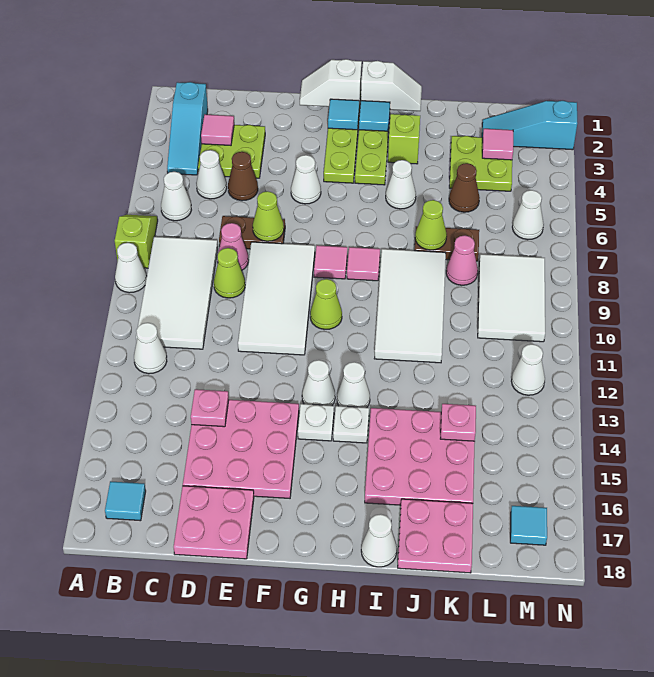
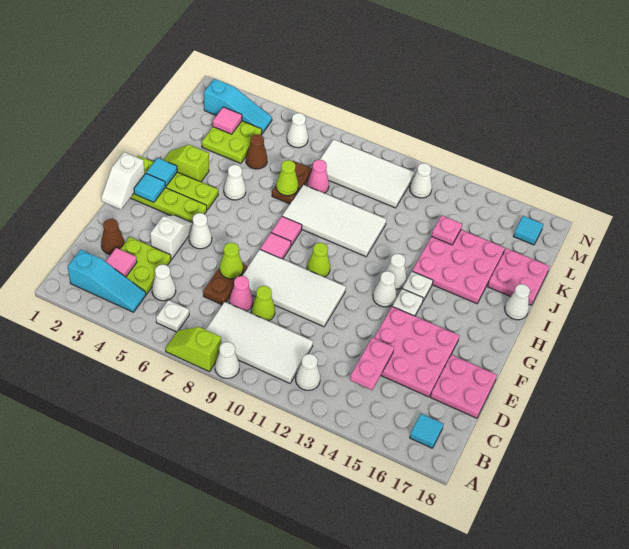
white cone B6 level 1 -> white plate B6 level 1
brown cone D5 level 1 -> brown cone D2 level 1
pink plate D14 level 2 -> pink plate C14:D14 level 2
white slope H1:I1 level 2 top H -> white slope E4:F4 level 1 top E
cyan slope L2:N2 level 1 top N -> cyan slope M2:M4 level 1 top 2
white tile L8:M10 level 1 -> white tile L8:M11 level 1

